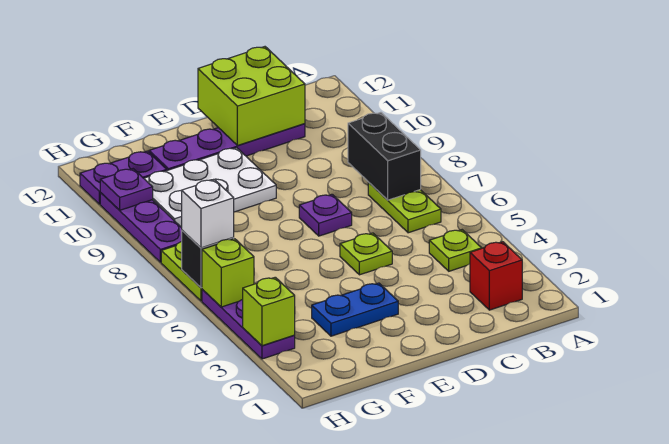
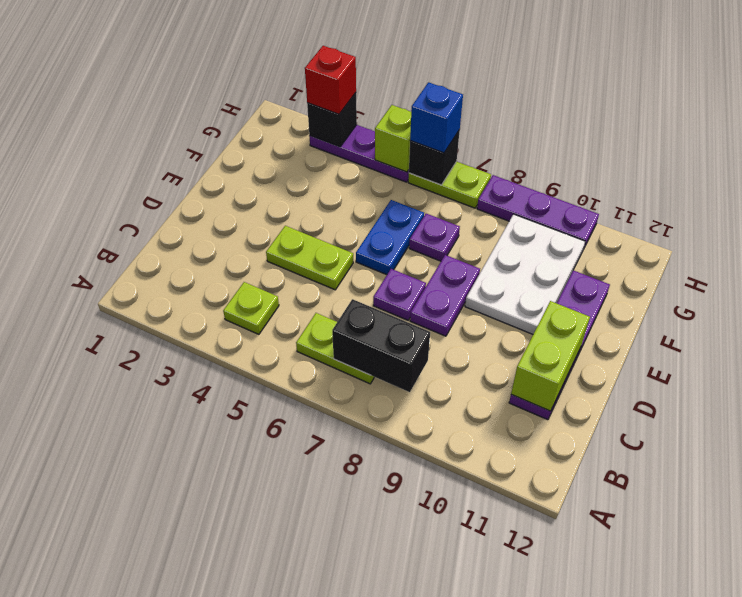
red brick B2 level 1 -> red brick H3 level 3
lime brick C11:D12 level 2 -> lime brick C11:D11 level 2
lime plate D5 level 1 -> lime plate D4:D5 level 1
blue plate E3:F3 level 1 -> blue plate E6:F6 level 1
purple plate G11:H11 level 1 -> purple plate D8:E8 level 1
lime brick H3 level 2 -> black brick H3 level 2
white brick H6 level 3 -> blue brick H6 level 3
purple plate H10 level 2 -> purple plate F7 level 1

